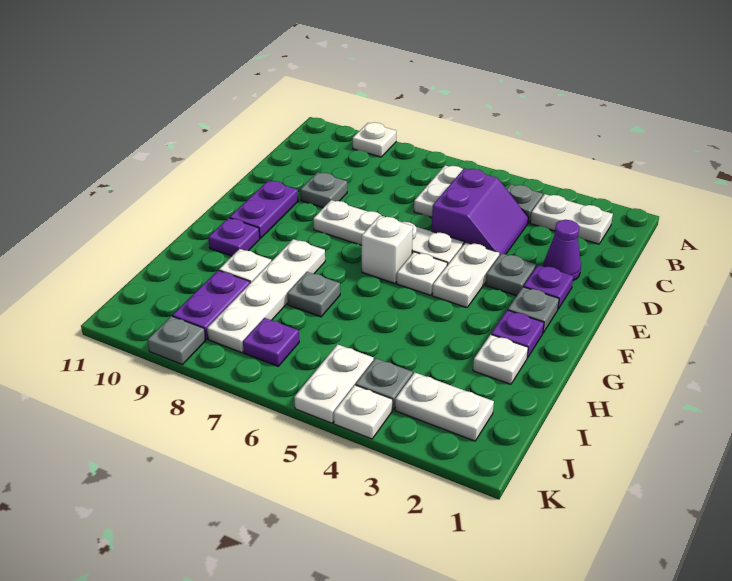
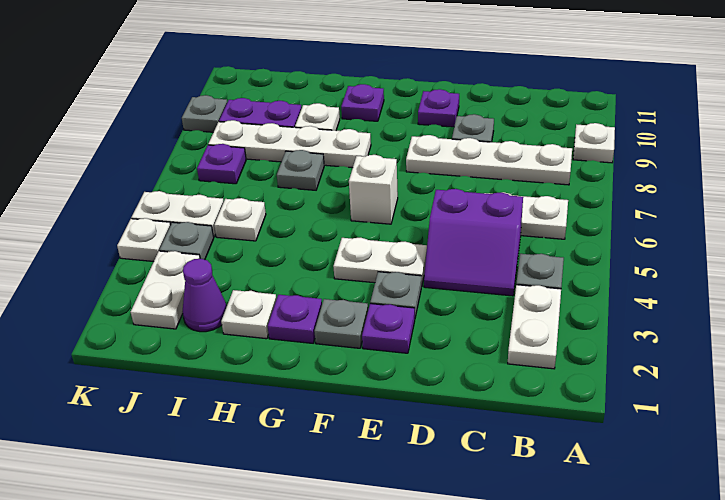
purple cone D2 level 1 -> purple cone I2 level 1
white plate E5:E8 level 1 -> white plate B8:E8 level 1
purple plate E10:F10 level 1 -> purple plate E10 level 1
white plate F5 level 1 -> white plate I5 level 1

